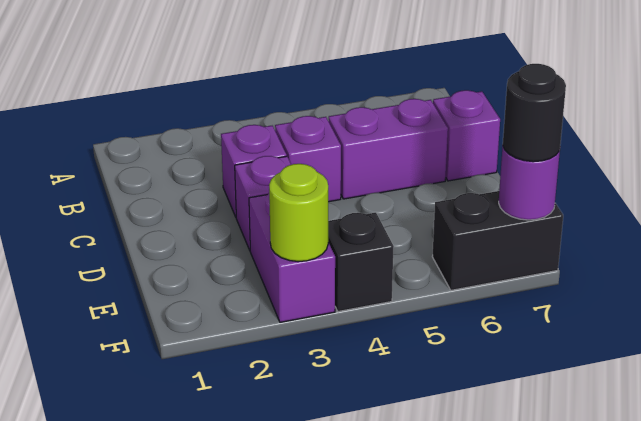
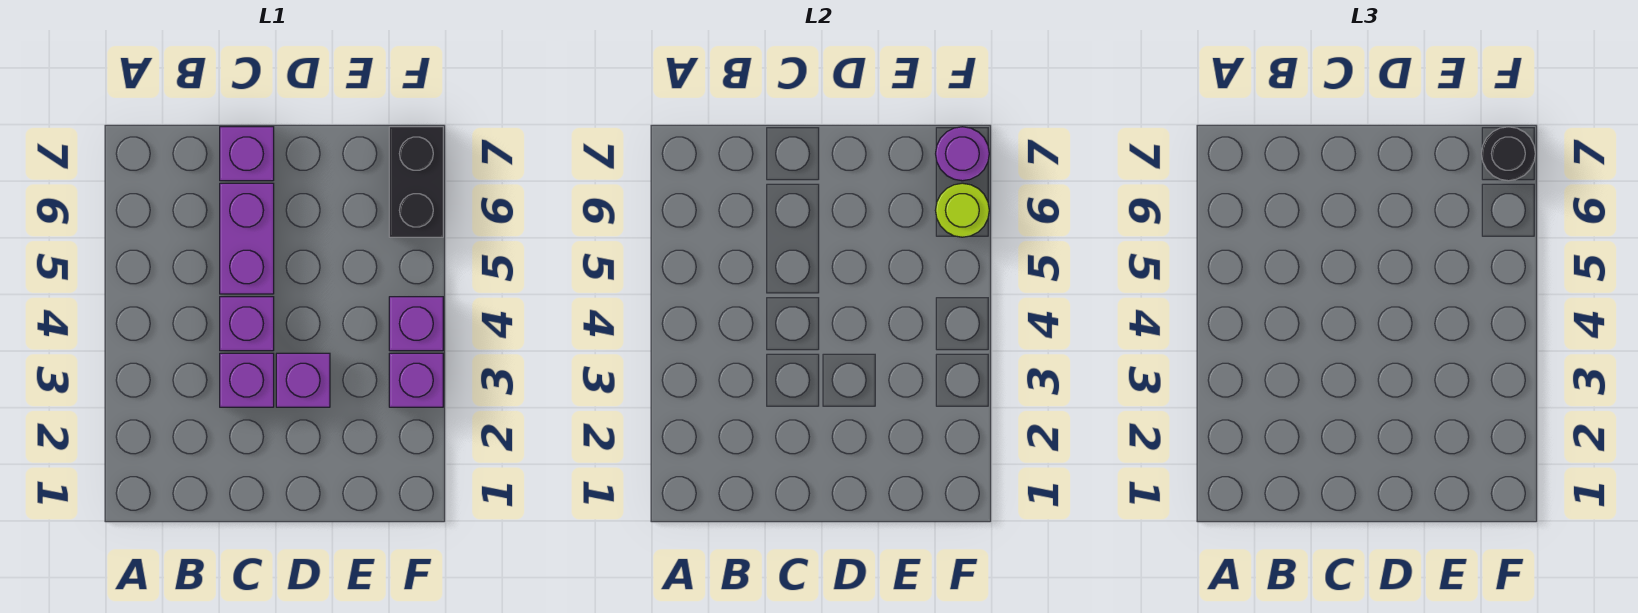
purple brick E3:F3 level 1 -> purple brick F3 level 1
lime round brick F3 level 2 -> lime round brick F6 level 2
black brick F4 level 1 -> purple brick F4 level 1

